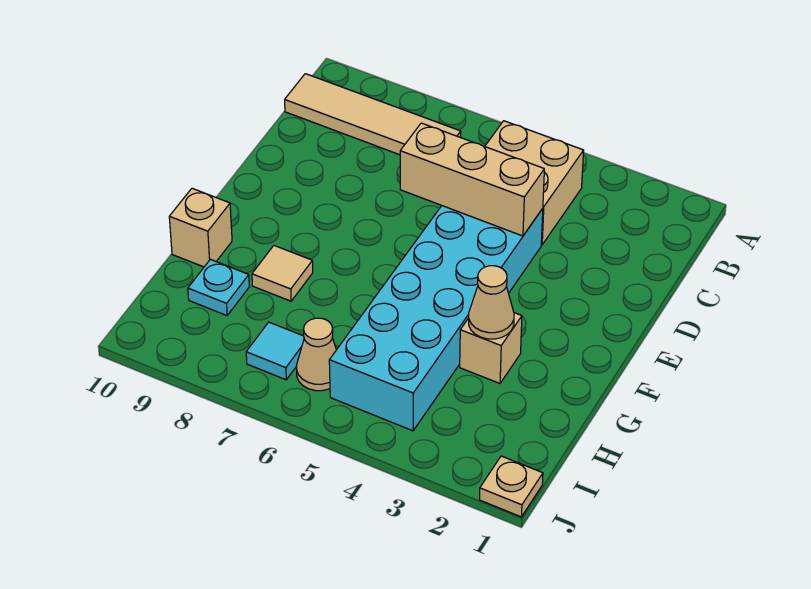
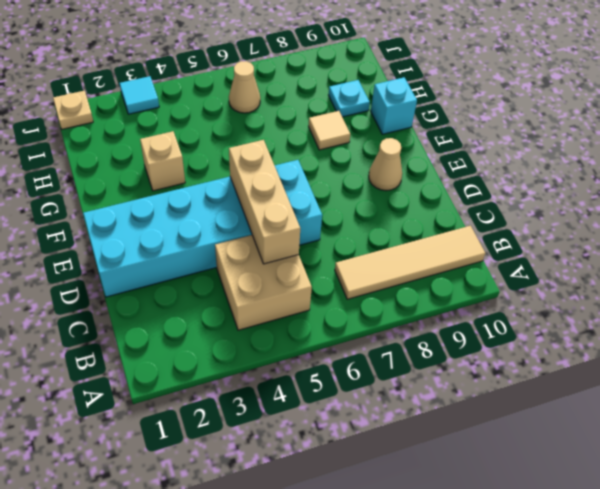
cyan brick D4:I5 level 1 -> cyan brick D1:E6 level 1
tan brick D4:D6 level 2 -> tan brick C5:E5 level 2
tan cone G3 level 2 -> tan cone E9 level 1
tan brick G10 level 1 -> cyan brick G10 level 1
cyan tile I7 level 1 -> cyan tile J3 level 1

